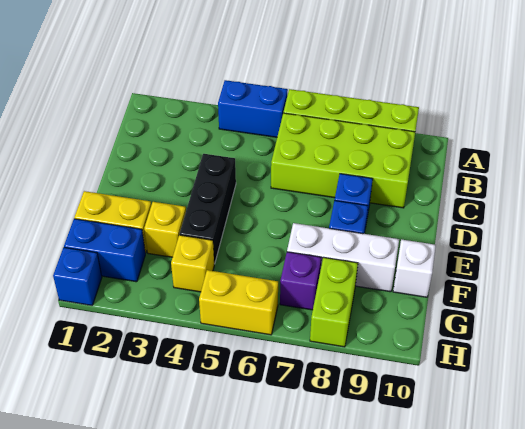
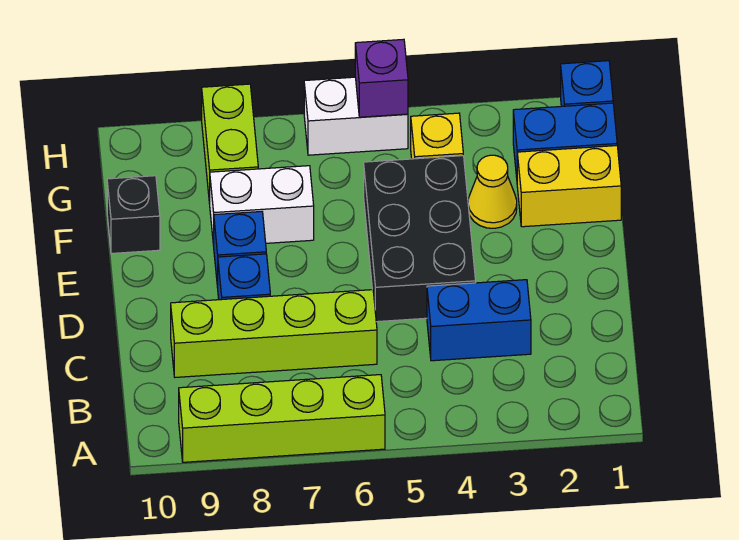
blue brick A4:A5 level 1 -> blue brick C3:C4 level 1
lime brick B6:C9 level 1 -> lime brick C6:C9 level 1
black brick D4:F4 level 1 -> black brick D4:F5 level 1
yellow brick F3 level 1 -> yellow cone F3 level 1
white brick F7:F9 level 1 -> white brick F7:F8 level 1
white brick F10 level 1 -> black brick F10 level 1
purple brick G7 level 1 -> purple brick H5 level 2
yellow brick H5:H6 level 1 -> white brick H5:H6 level 1

